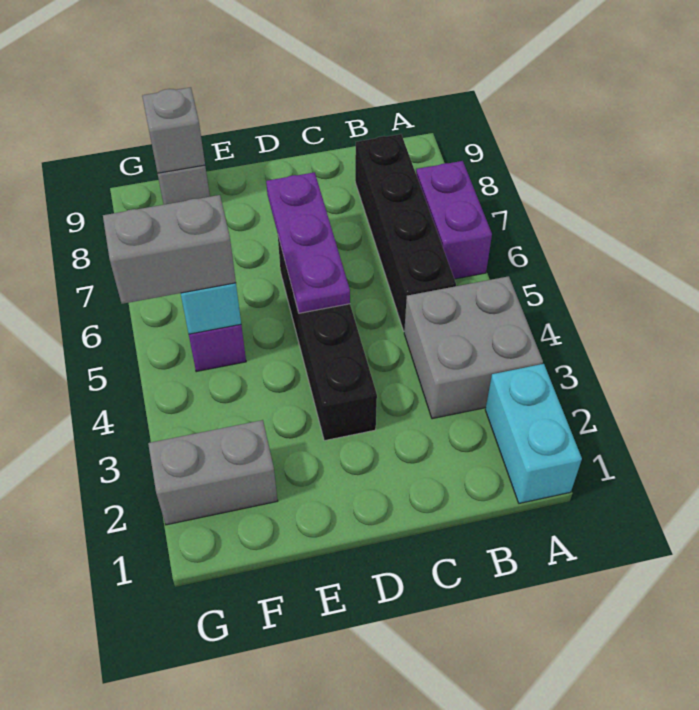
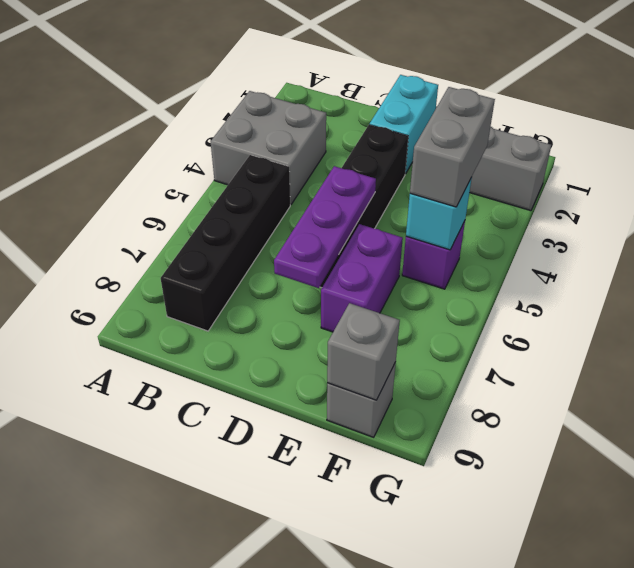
cyan brick A1:A2 level 1 -> cyan brick D1:D2 level 1
purple brick A6:A7 level 1 -> purple brick E6:E7 level 1
grey brick F5:G5 level 3 -> grey brick F4:F5 level 3

